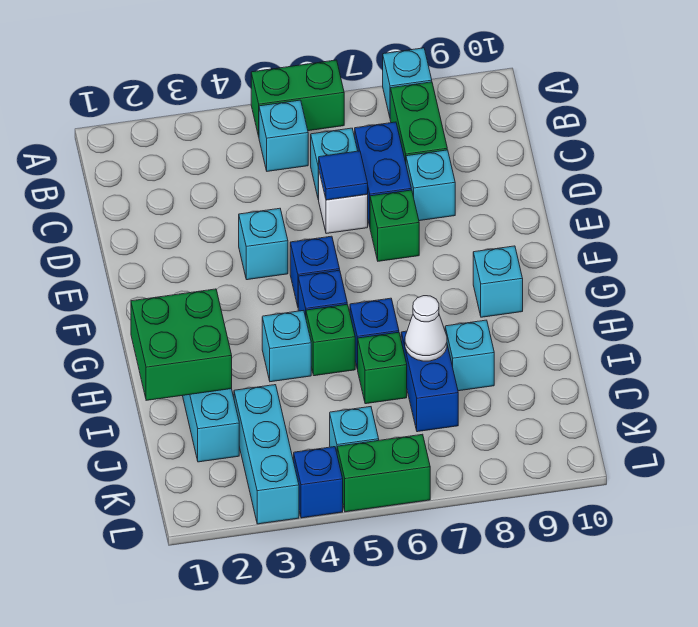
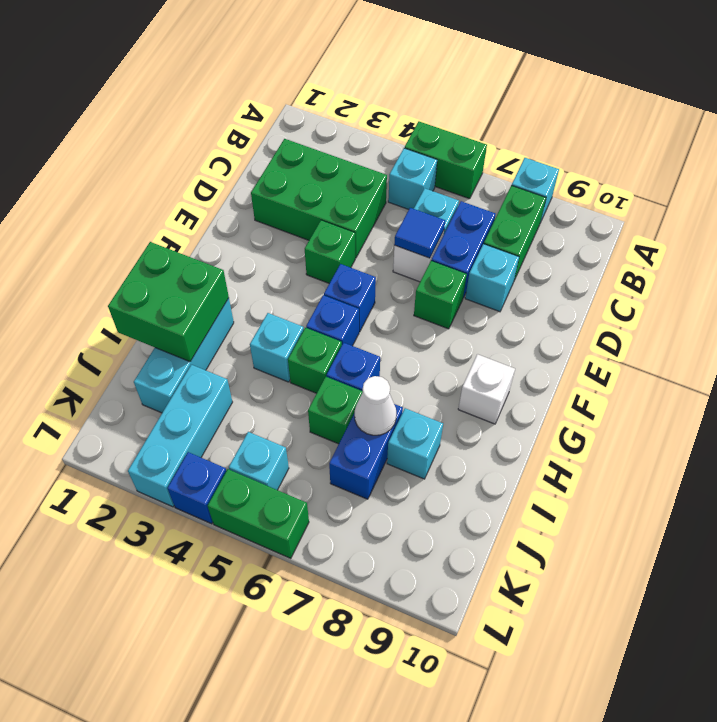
none -> green brick C2:D4 level 1
cyan brick E4 level 1 -> green brick E4 level 1
cyan brick G9 level 1 -> white brick G9 level 1

